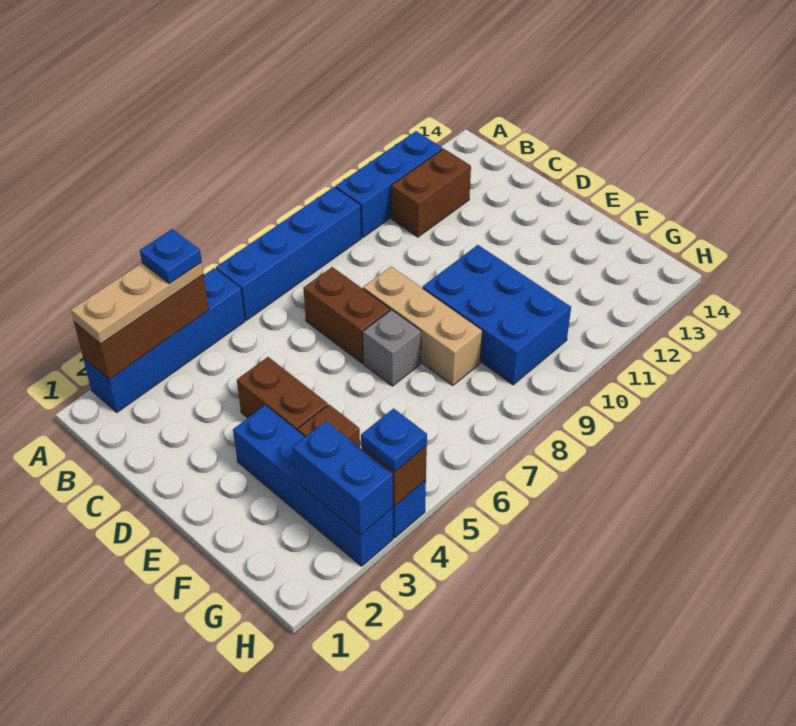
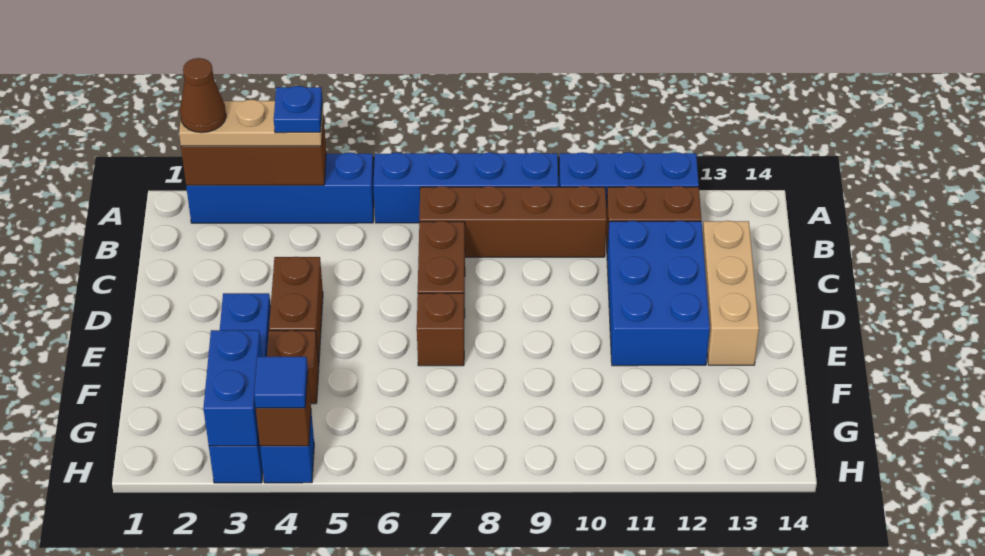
none -> brown cone A2 level 4
none -> brown brick B7:B10 level 1
tan brick D8:F8 level 1 -> tan brick C13:E13 level 1
grey brick E7 level 1 -> brown brick E7 level 1
blue brick E9:G10 level 1 -> blue brick C11:E12 level 1
blue plate H4 level 3 -> blue tile H4 level 3

